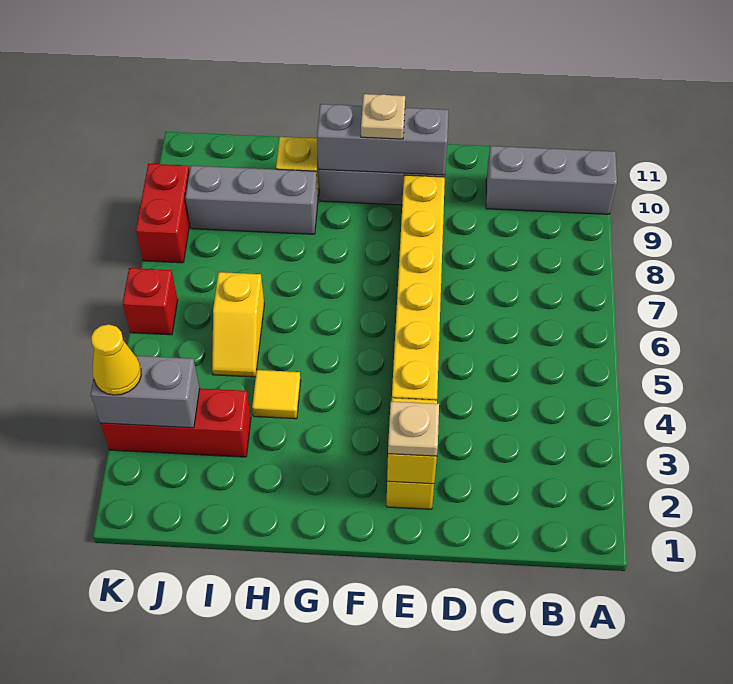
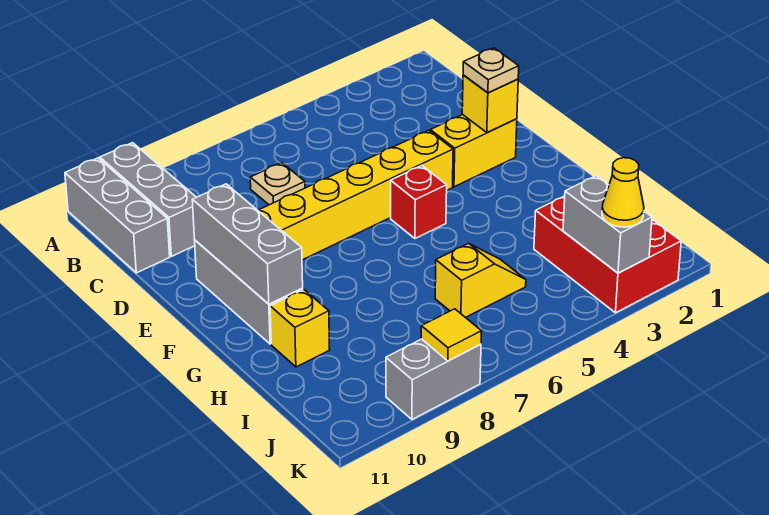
tan plate F10 level 3 -> tan plate C7 level 1
yellow tile H4 level 1 -> yellow tile K8 level 2
grey brick H9:J9 level 1 -> grey brick A11:C11 level 1
red brick I3:K3 level 1 -> red brick I2:K3 level 1
red brick K6 level 1 -> red brick F5 level 1
red brick K8:K9 level 1 -> grey brick K8:K9 level 1

